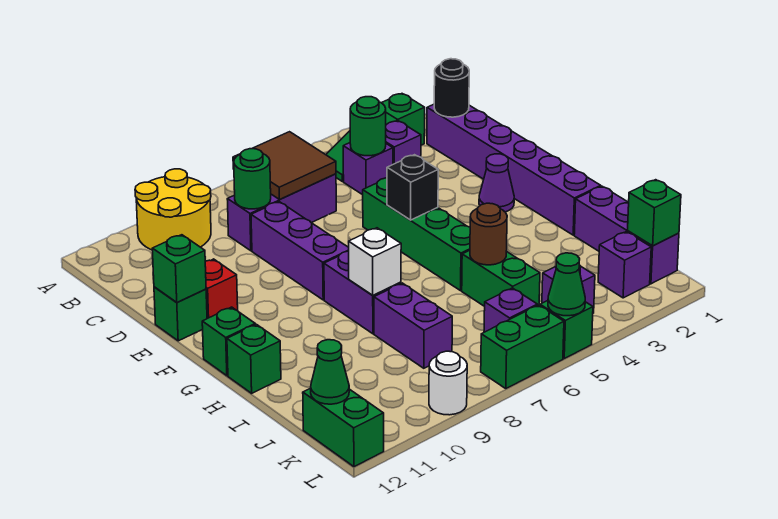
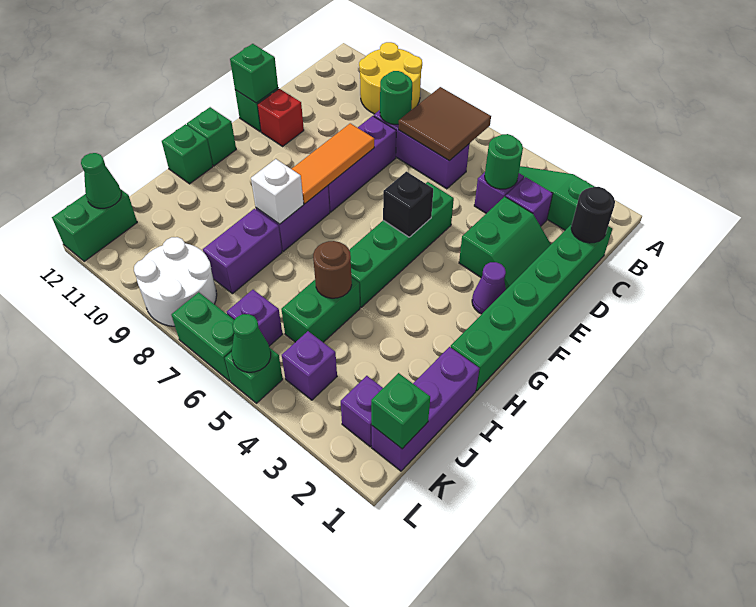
purple brick C1:H1 level 1 -> green brick C1:H1 level 1
none -> green slope D2:E3 level 1 top 3
none -> orange tile E8:G8 level 2
white round brick L9 level 1 -> white round brick K8:L9 level 1

